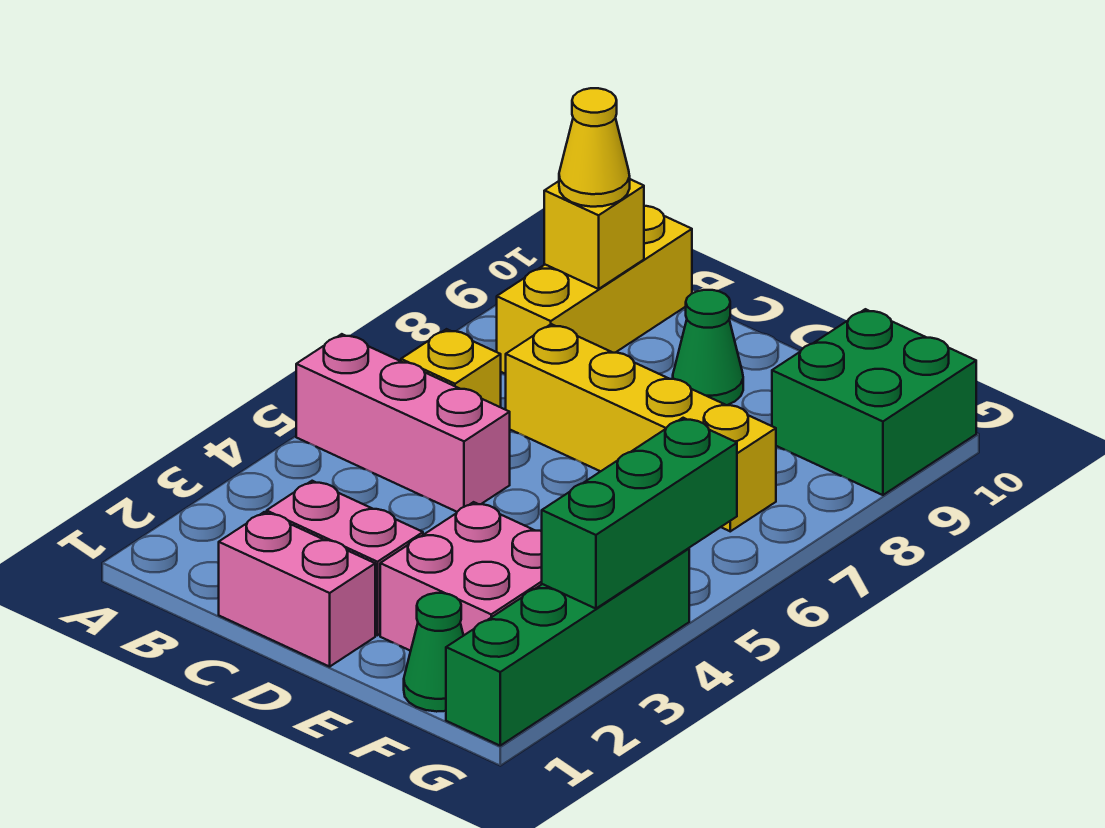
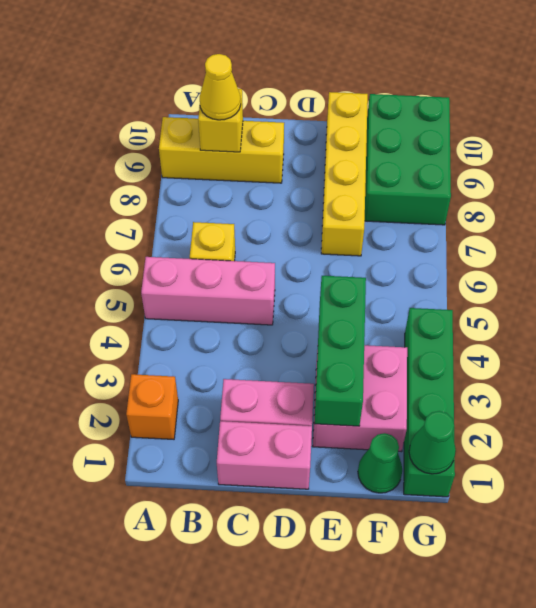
none -> orange brick A2 level 1
yellow brick B8:B10 level 1 -> yellow brick A9:C9 level 1
yellow brick C7:F7 level 1 -> yellow brick E7:E10 level 1
green cone D9 level 1 -> green cone G1 level 2
green brick F9:G10 level 1 -> green brick F8:G10 level 1
green brick G3:G5 level 2 -> green brick E2:E4 level 2

